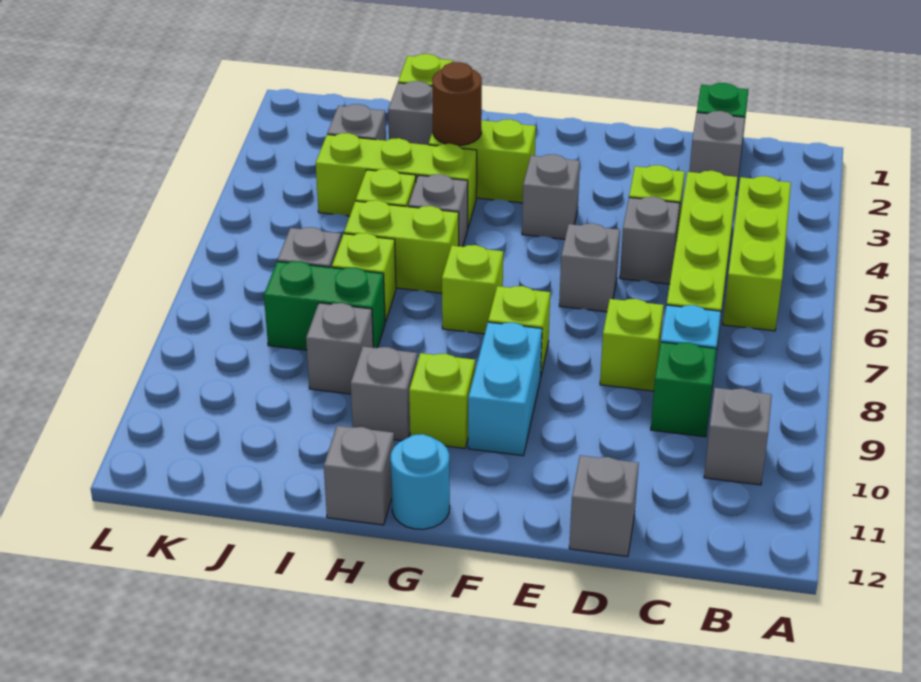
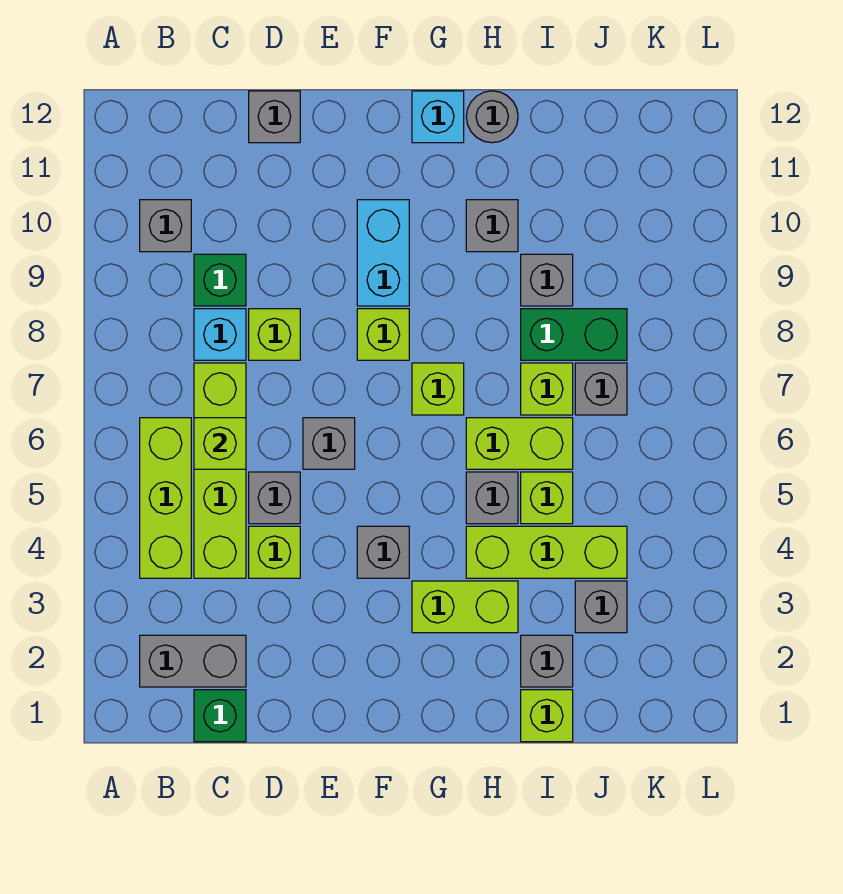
grey brick C2 level 1 -> grey brick B2:C2 level 1
lime brick G10 level 1 -> lime brick C6 level 2
cyan round brick G12 level 1 -> cyan brick G12 level 1
brown round brick H3 level 2 -> none
grey brick H12 level 1 -> grey round brick H12 level 1

